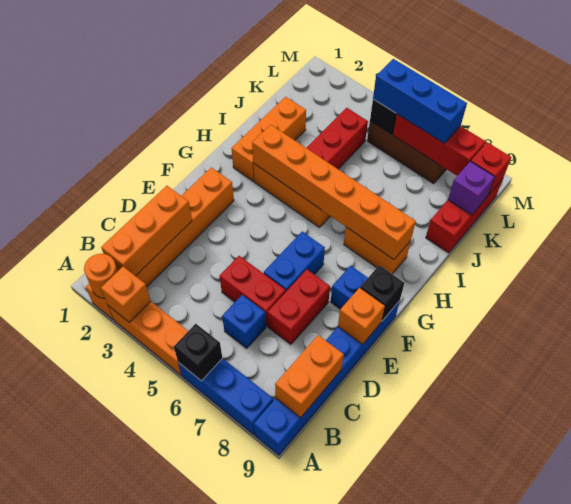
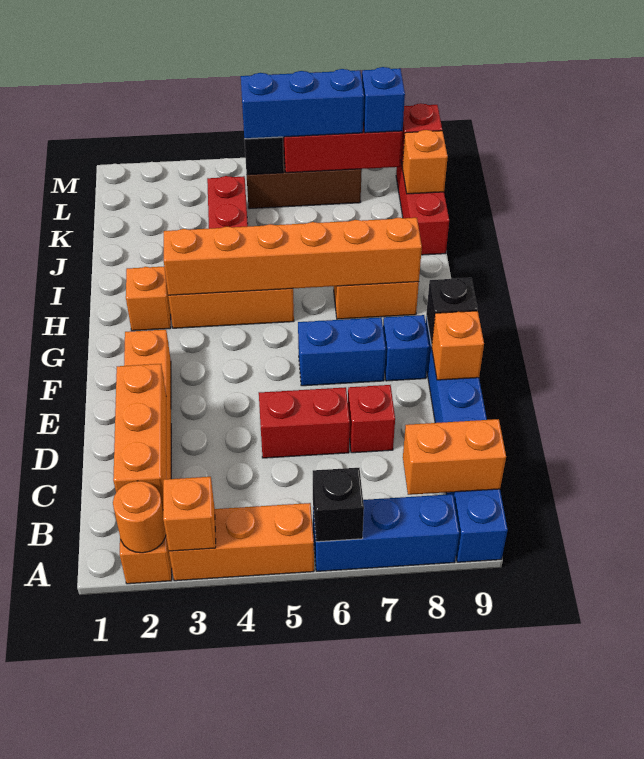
orange brick B9:C9 level 2 -> orange brick B8:B9 level 2
blue brick C6 level 1 -> blue brick L8 level 3
red brick D7:E7 level 1 -> red brick D7 level 1
blue brick E6:F6 level 1 -> blue brick F6:F7 level 1
orange brick H2:J2 level 1 -> orange brick H2 level 1
purple brick K9 level 2 -> orange brick K9 level 2

